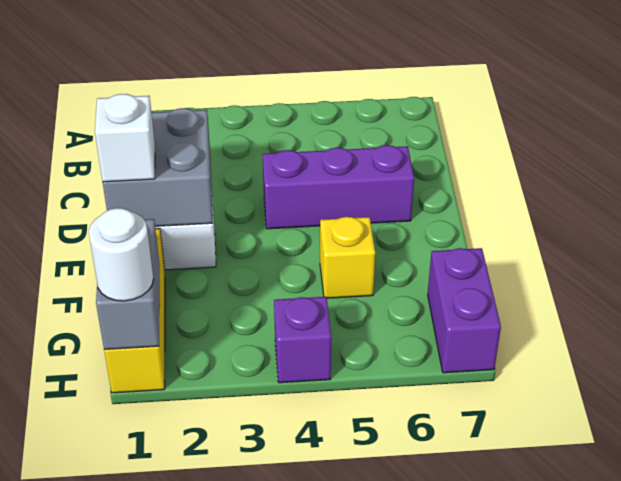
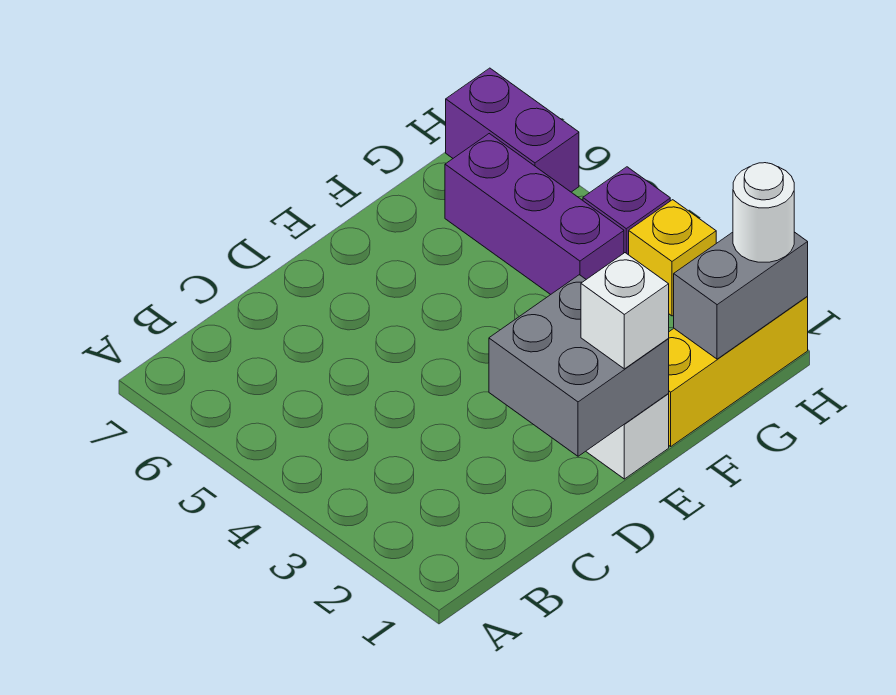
purple brick D4:D6 level 1 -> purple brick G4:G6 level 1
yellow brick F5 level 1 -> yellow brick H3 level 1
purple brick G7:H7 level 1 -> purple brick H6:H7 level 1

